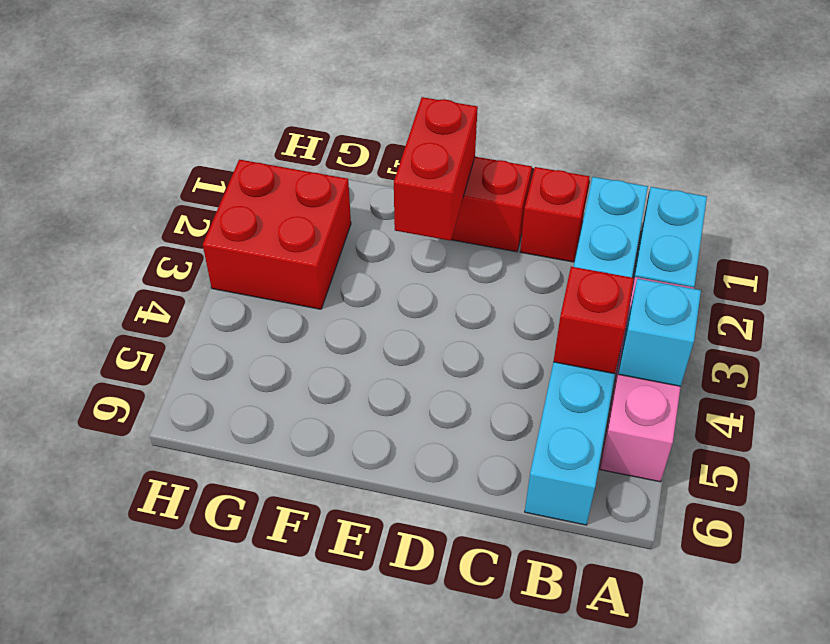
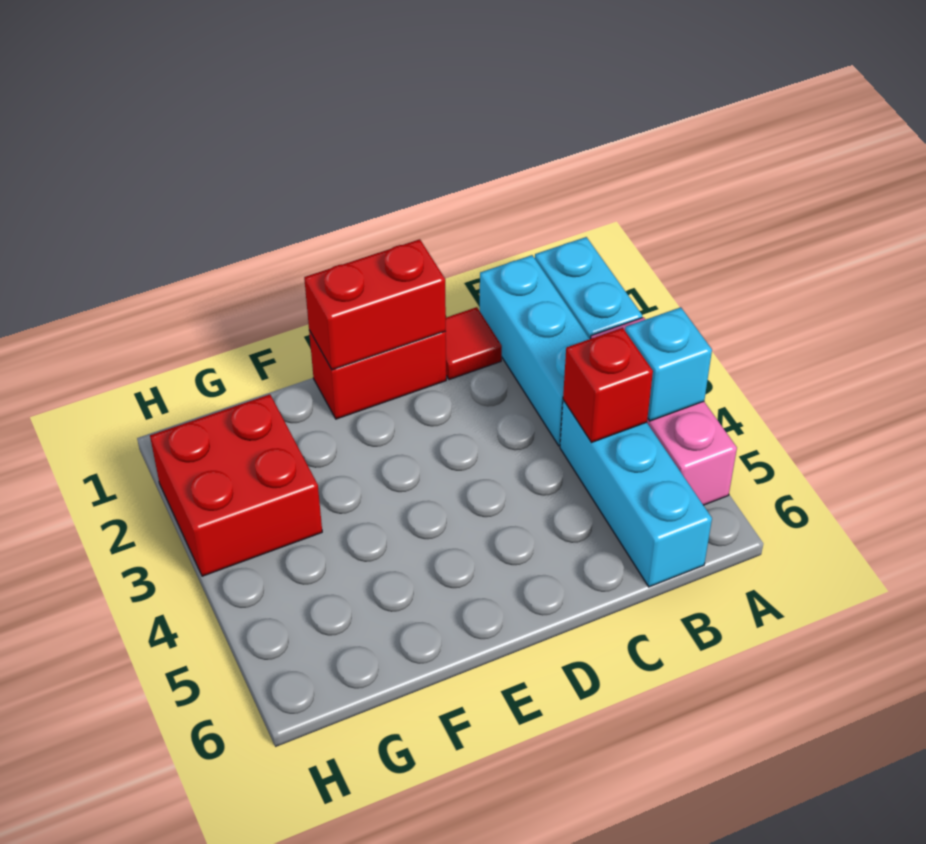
red brick C1 level 1 -> red tile C1 level 1
red brick E1:E2 level 2 -> red brick D1:E1 level 2

